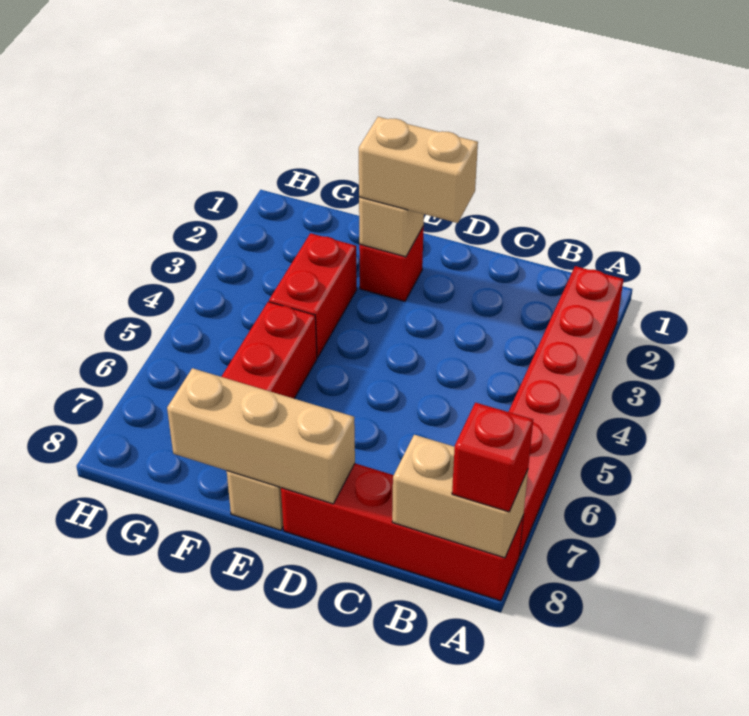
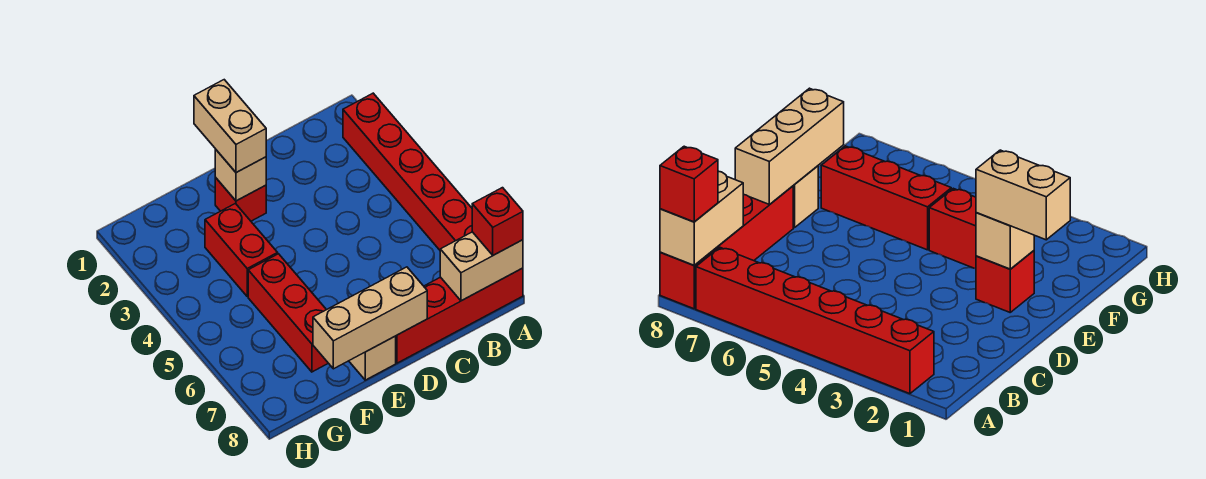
tan brick D2:E2 level 3 -> tan brick E1:E2 level 3

